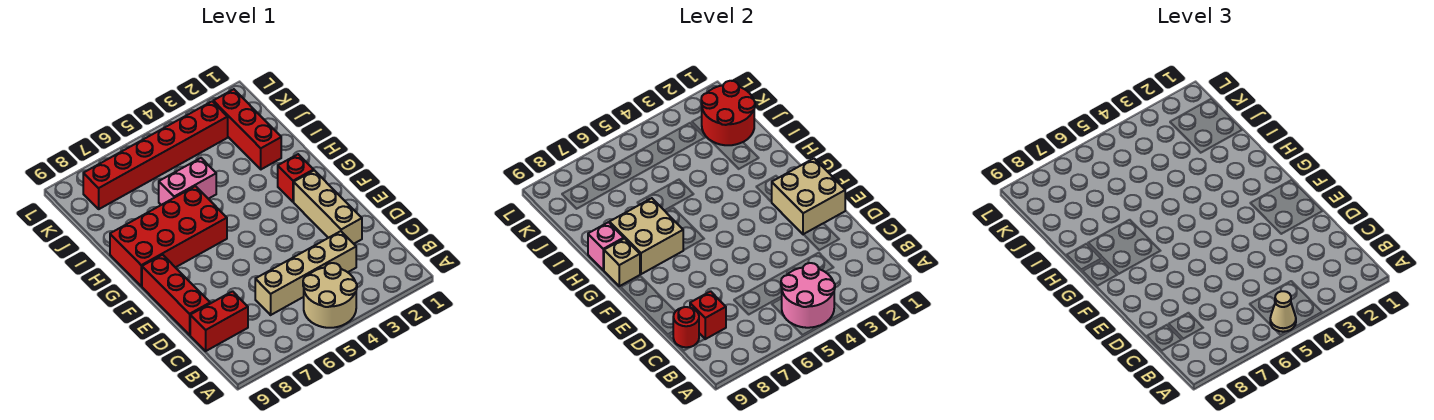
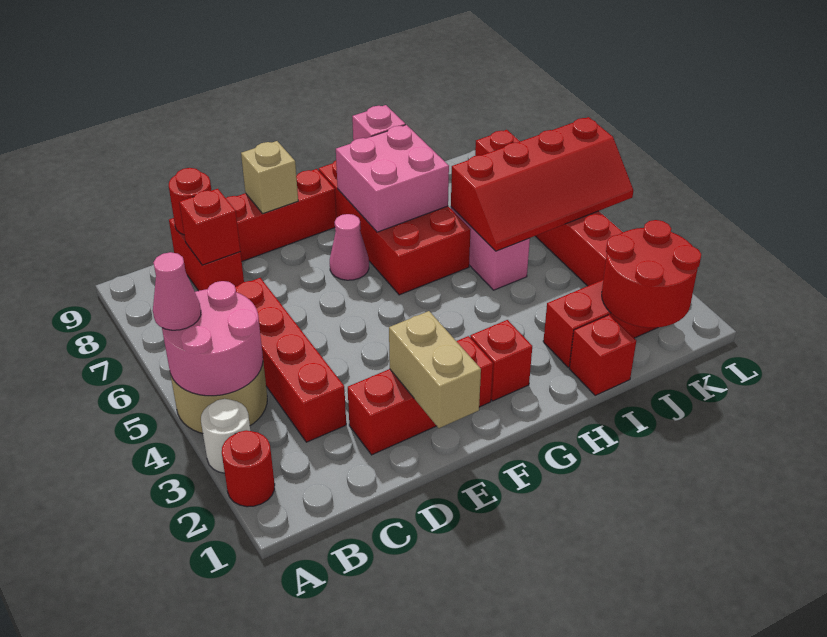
none -> red round brick A2 level 1
none -> white round brick A3 level 1
tan cone A5 level 3 -> pink cone A5 level 3
tan brick C3:C6 level 1 -> red brick C3:C6 level 1
tan brick D2:F2 level 1 -> red brick D2:F2 level 1
tan brick E1:F2 level 2 -> tan brick E1:E2 level 2
none -> pink cone F7 level 1
tan brick G7:H8 level 2 -> pink brick G7:H8 level 2
tan brick G9 level 2 -> tan brick E9 level 2
none -> red brick I1 level 1
none -> red slope I5:L6 level 2 top 6

